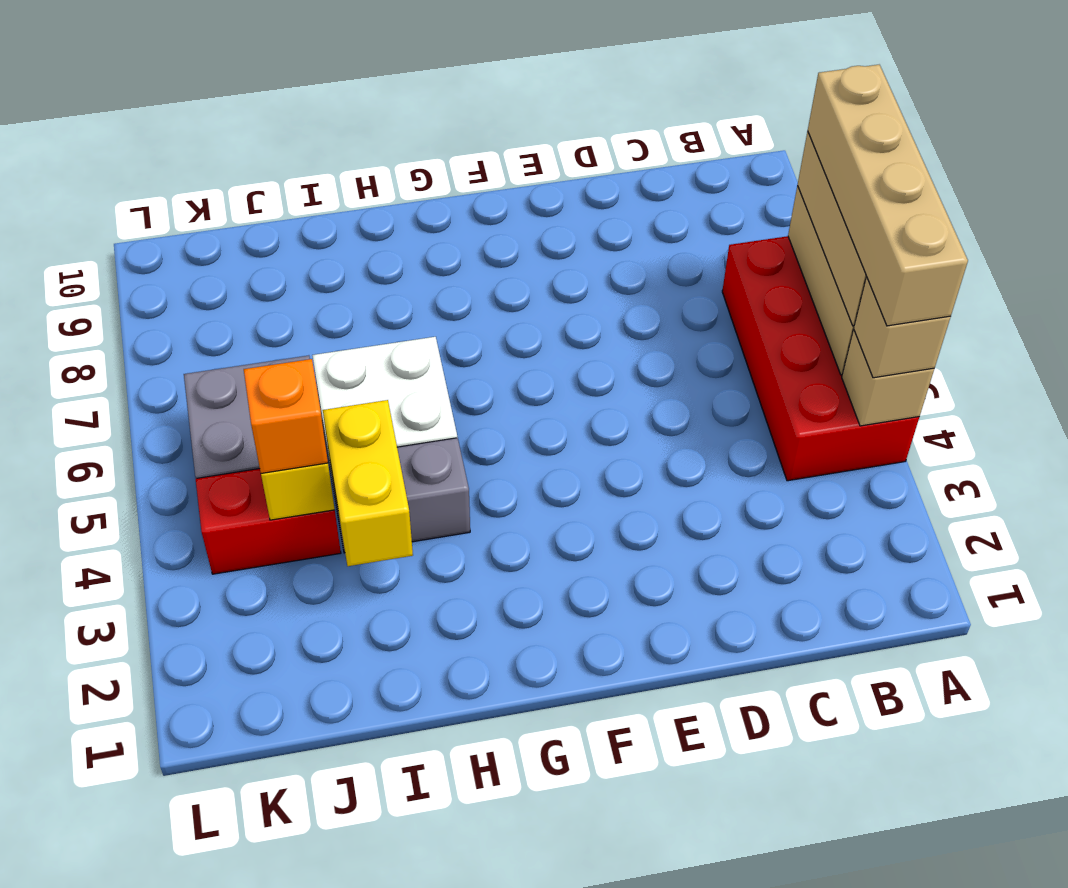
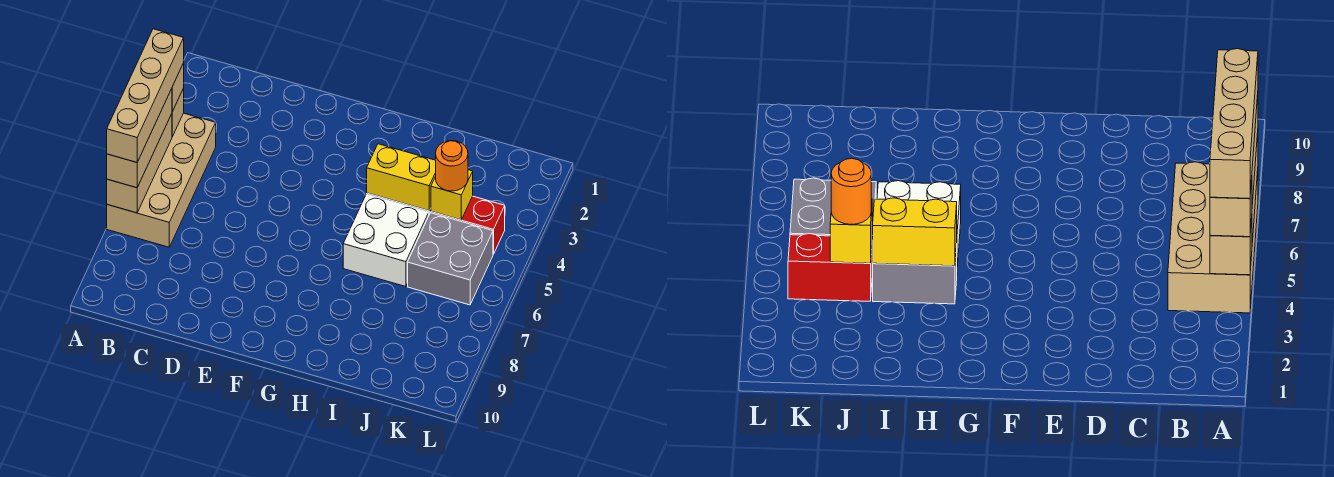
red brick A4:B7 level 1 -> tan brick A4:B7 level 1
yellow brick I3:I4 level 2 -> yellow brick H4:I4 level 2
orange brick J4 level 3 -> orange round brick J4 level 3

